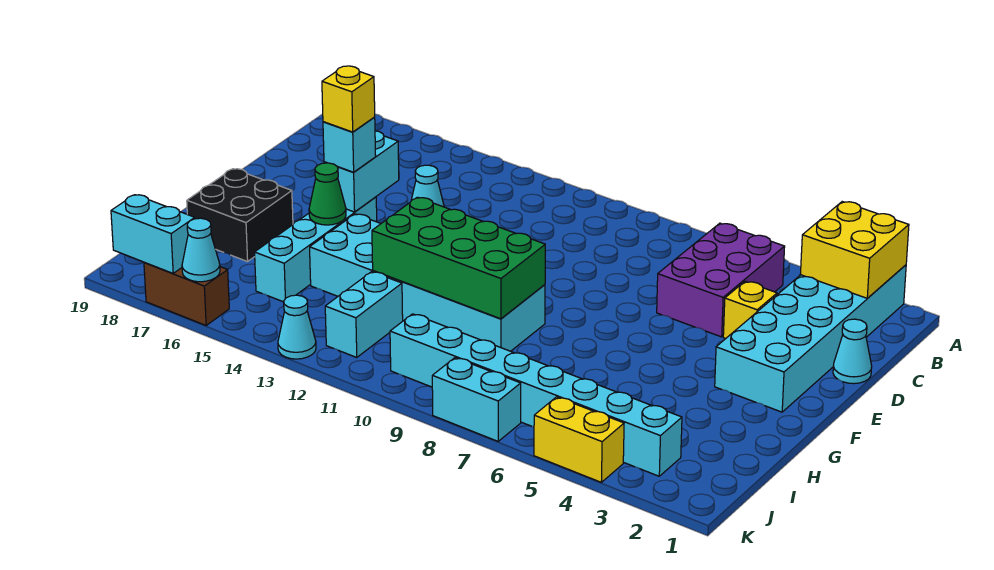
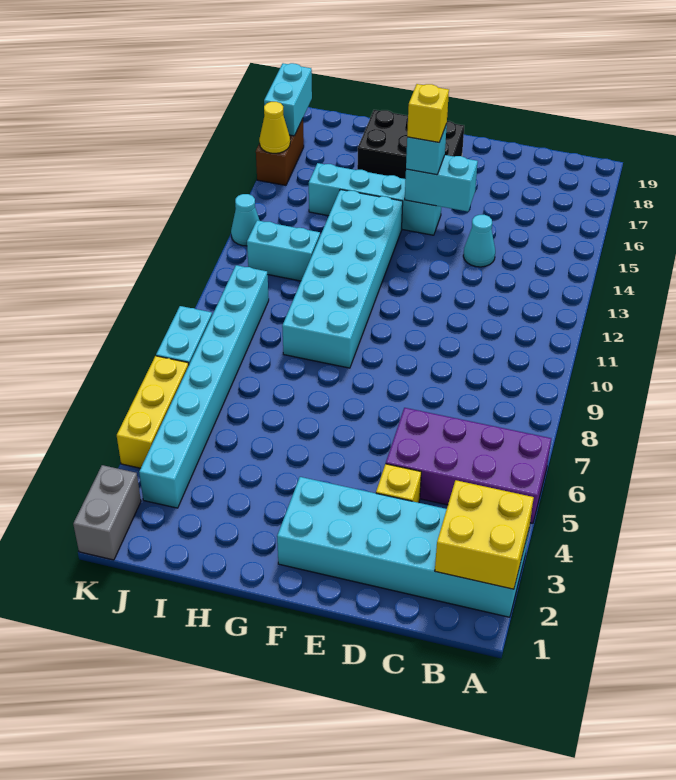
purple brick B5:D6 level 1 -> purple brick A5:D6 level 1
cyan cone D1 level 1 -> none
green brick G9:H12 level 2 -> none
green cone G15 level 2 -> none
black brick G17:H18 level 1 -> black brick F17:H18 level 1
none -> grey brick K1:K2 level 1
yellow brick K4:K5 level 1 -> yellow brick K4:K6 level 1
cyan cone K16 level 2 -> yellow cone K16 level 2

